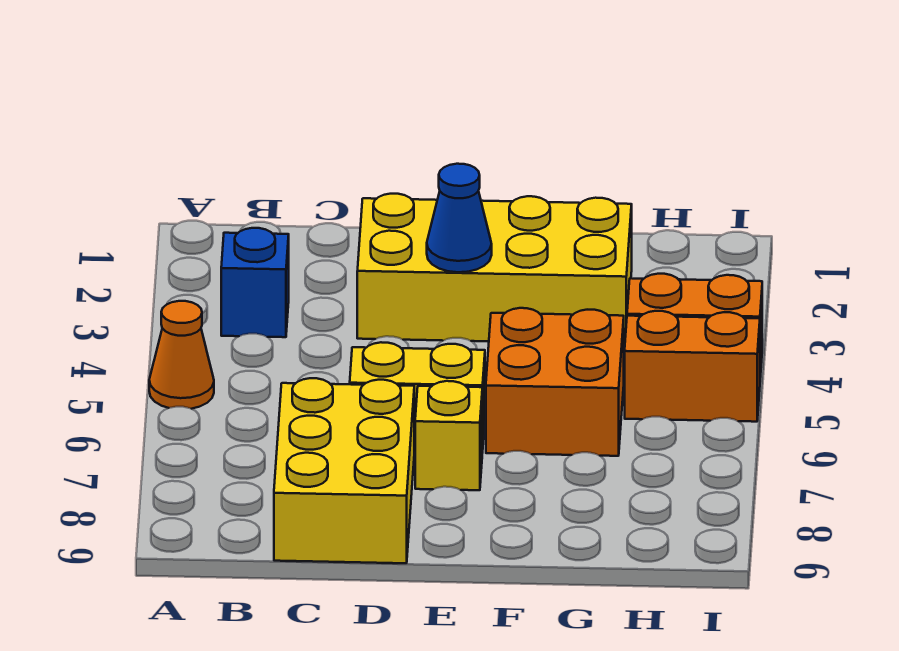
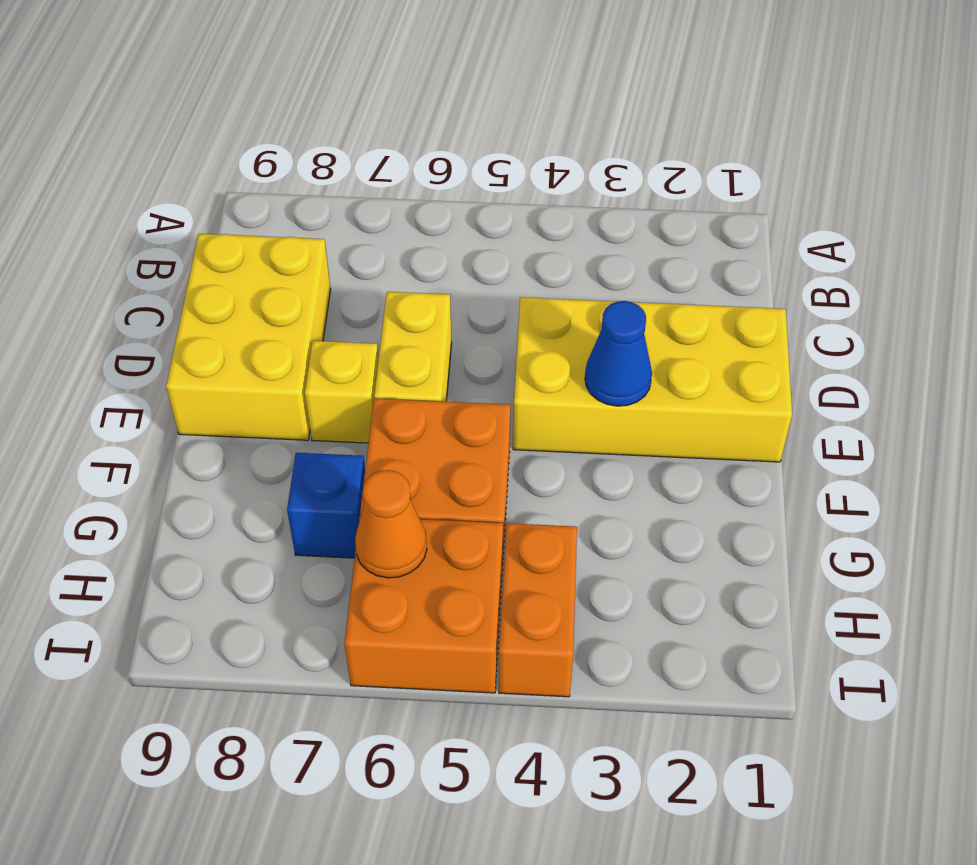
orange cone A5 level 1 -> orange cone H6 level 2
blue brick B3 level 1 -> blue brick G7 level 1
yellow brick C7:D9 level 1 -> yellow brick C8:E9 level 1
yellow brick D2:G3 level 1 -> yellow brick D1:E4 level 1
orange brick H5:I5 level 1 -> orange brick H5:I6 level 1

